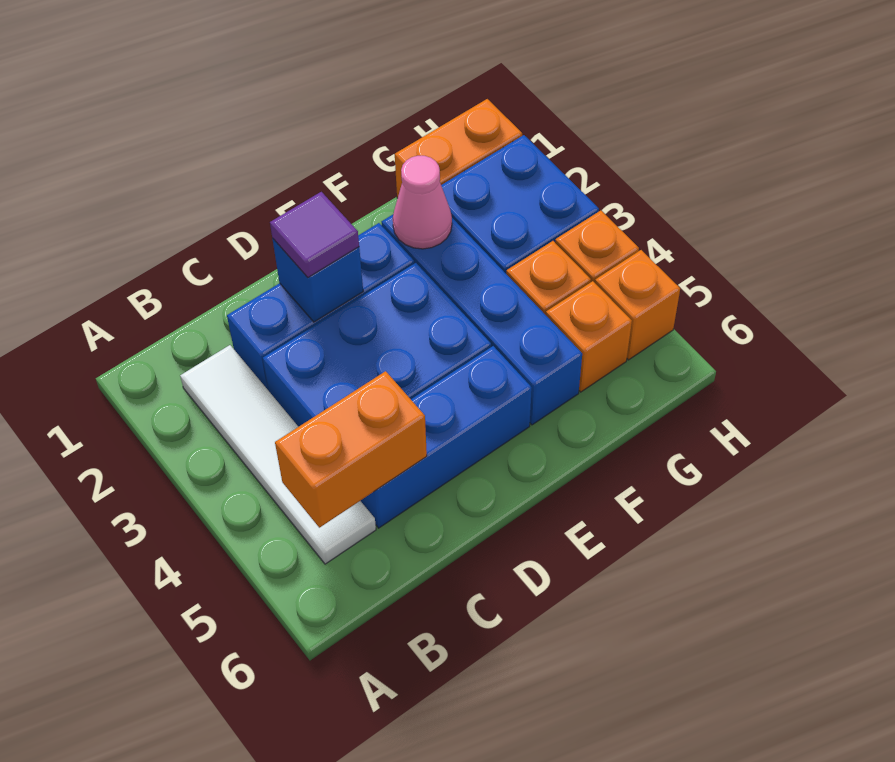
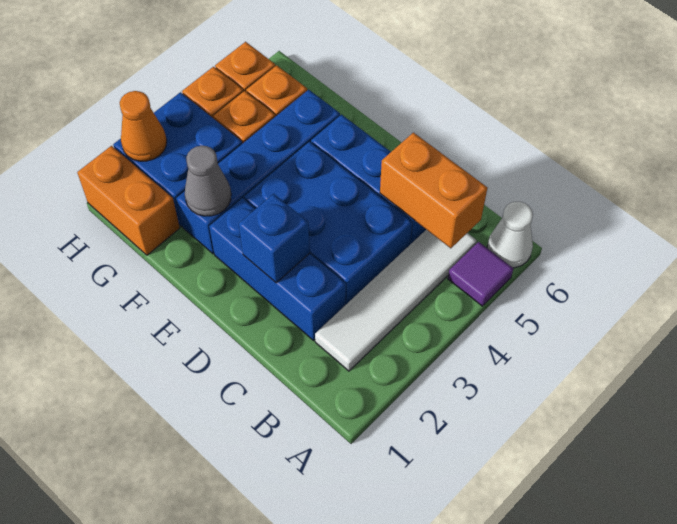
none -> white cone A6 level 1
purple tile D2 level 3 -> purple tile A5 level 1
pink cone F2 level 2 -> grey cone F2 level 2
none -> orange cone H2 level 2

